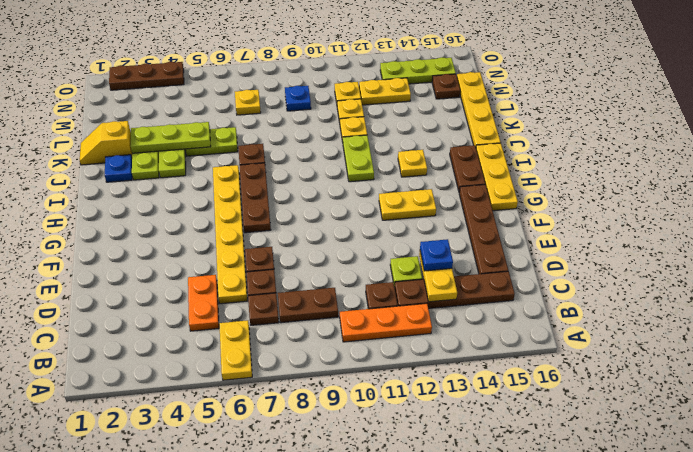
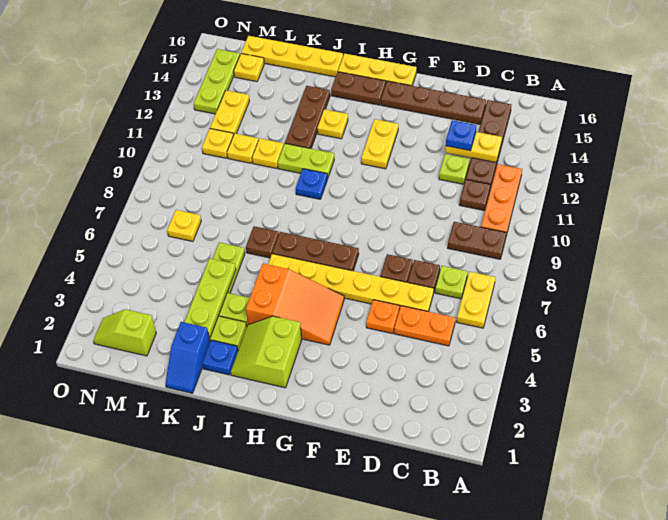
yellow plate A6:B6 level 1 -> yellow plate B6:B7 level 1
brown plate C7 level 1 -> lime plate C7 level 1
brown plate C8:C9 level 1 -> brown plate B9:C9 level 1
none -> orange plate E5 level 1
none -> orange slope G4:I5 level 1 top I
none -> lime slope H2:I3 level 1 top H
yellow slope K1:K2 level 1 top 2 -> blue slope K1:K2 level 1 top 2
none -> lime slope M2:N2 level 1 top M
blue plate M9 level 1 -> blue plate I10 level 1
brown plate M15 level 1 -> yellow plate M15 level 1
brown plate O2:O4 level 1 -> brown plate J12:J14 level 1

